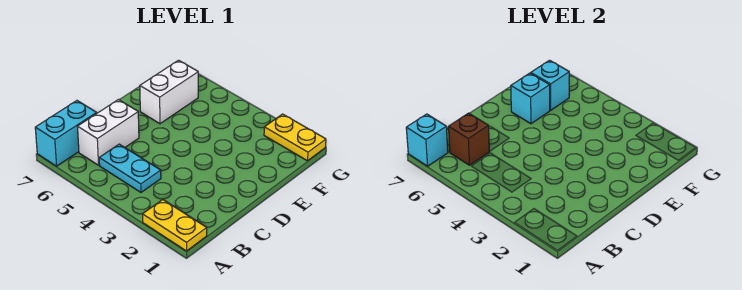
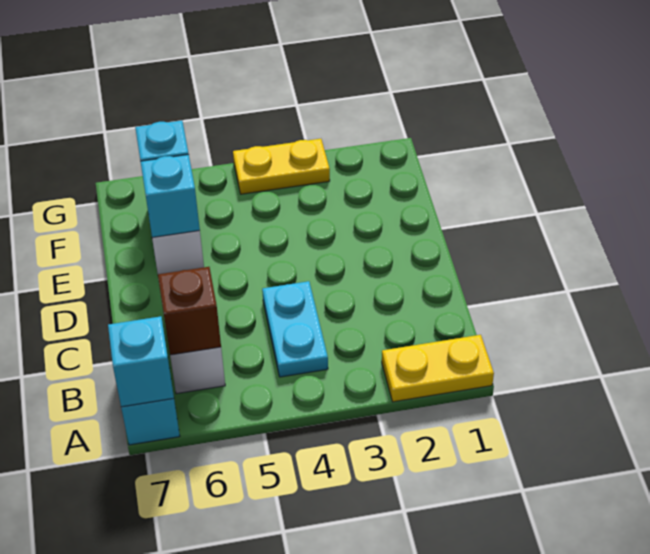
cyan plate B4:B5 level 1 -> cyan plate B4:C4 level 1
yellow plate G1:G2 level 1 -> yellow plate G3:G4 level 1

